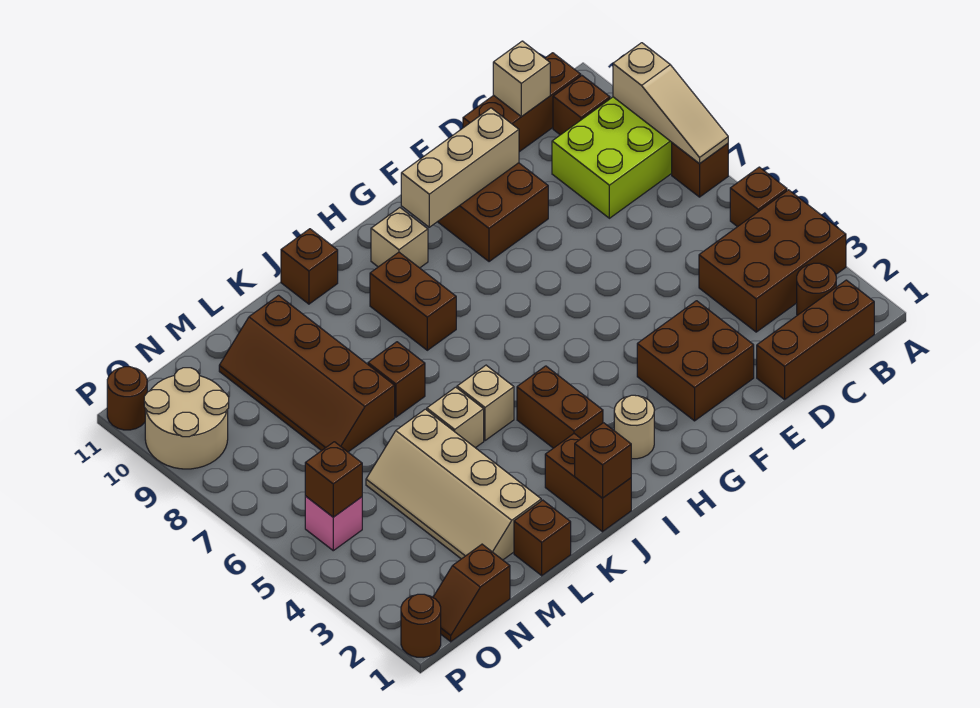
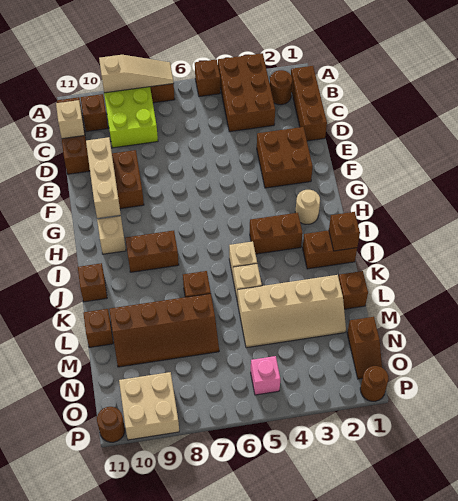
brown brick O5 level 2 -> brown brick L11 level 1
tan round brick O9:P10 level 1 -> tan brick O9:P10 level 1

